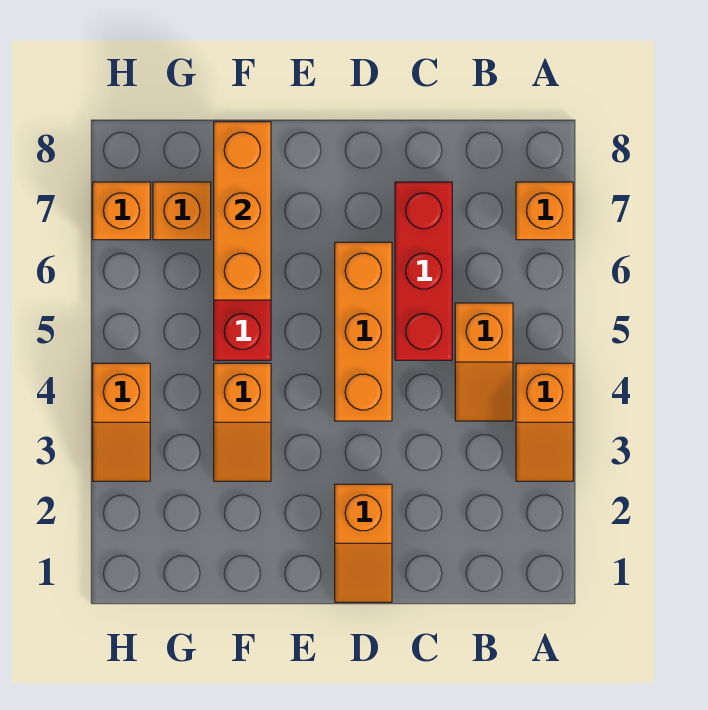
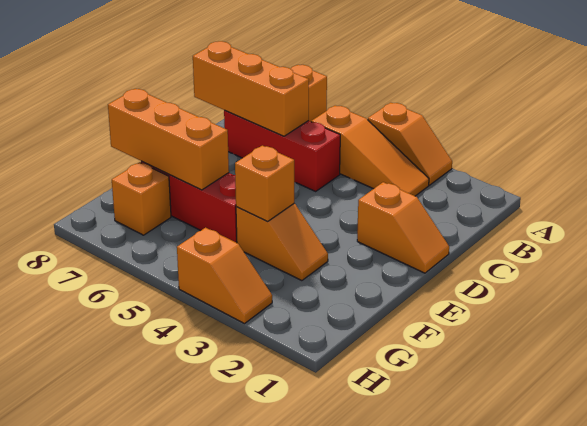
orange slope B4:B5 level 1 top 5 -> orange slope B3:B5 level 1 top 5
orange brick D4:D6 level 1 -> orange brick C6:C8 level 2
orange brick H7 level 1 -> orange brick F4 level 2

